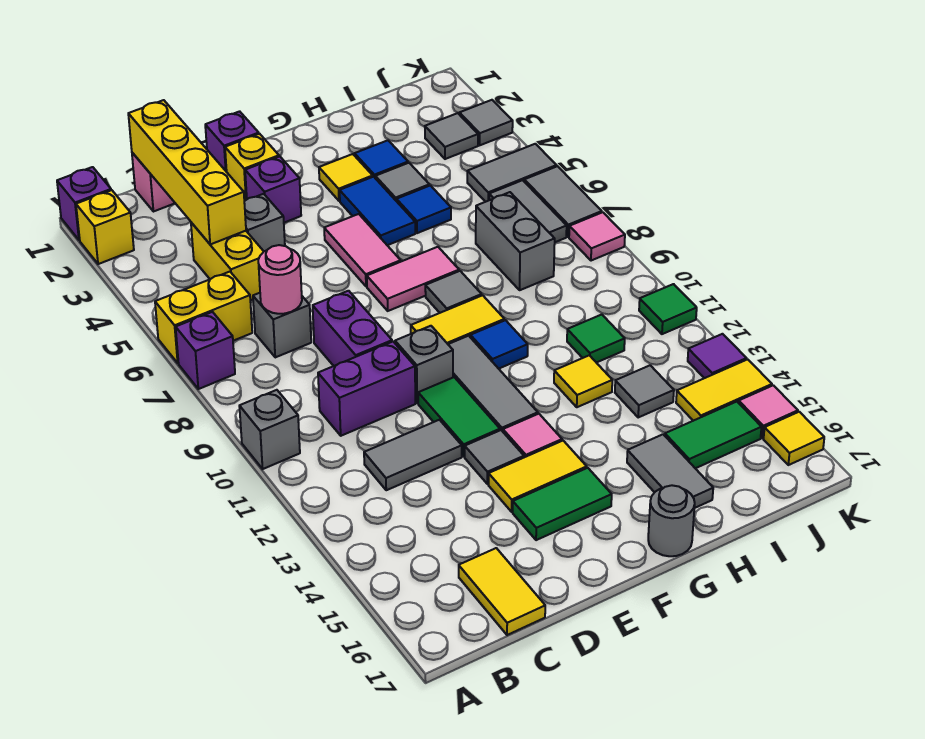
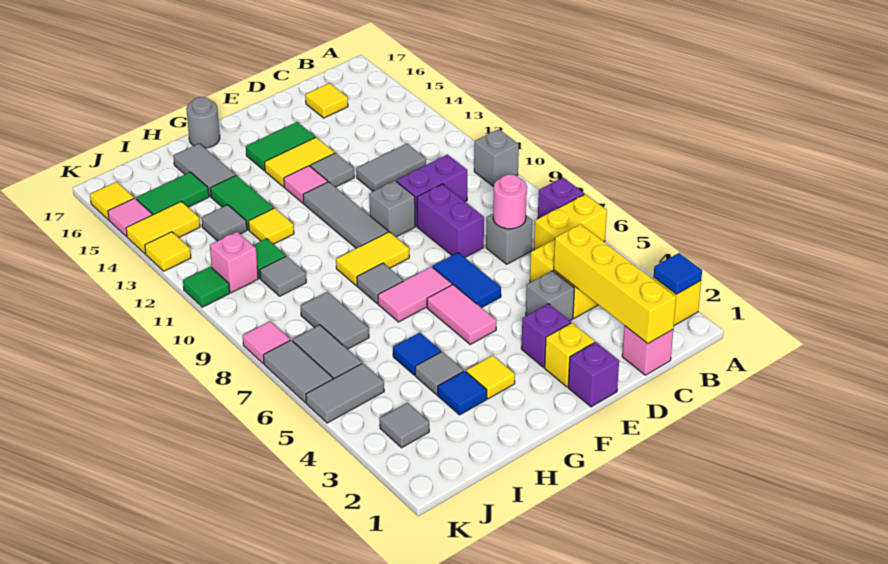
purple brick A1 level 1 -> none
yellow tile C16:C17 level 1 -> yellow tile C16 level 1
green tile E11:E12 level 1 -> green tile H13:H14 level 1
blue tile G4:G5 level 1 -> blue tile E6:E7 level 1
blue tile G10 level 1 -> blue tile A2 level 2
grey brick I7:I8 level 1 -> grey tile I7:I8 level 1
none -> pink brick J11 level 1
grey tile K3 level 1 -> grey tile I10 level 1
purple tile K13 level 1 -> yellow tile K13 level 1

